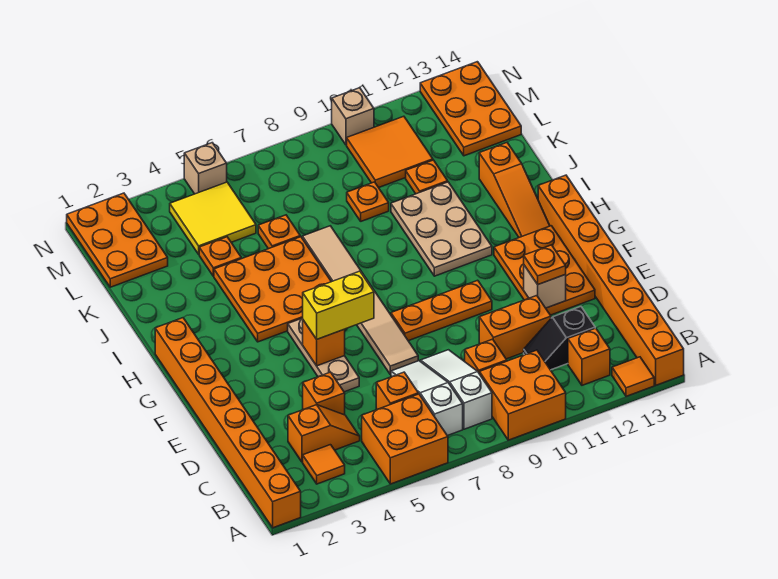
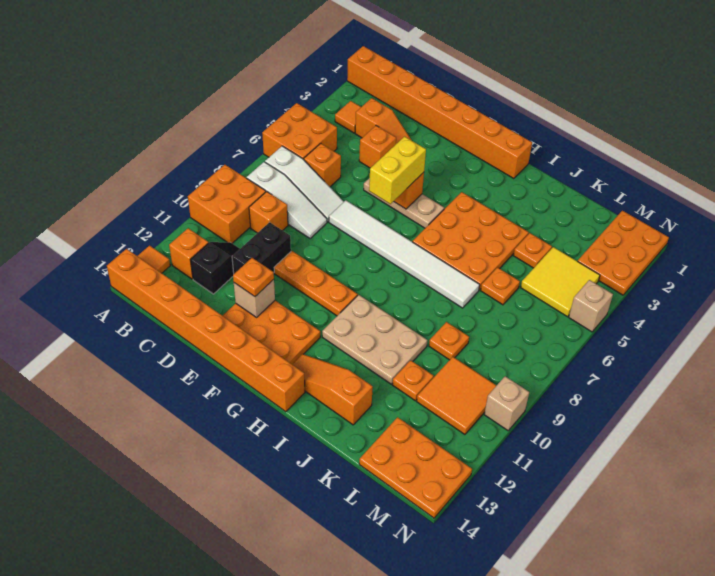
orange slope C3:C4 level 1 top 3 -> orange slope C3:D3 level 1 top C
orange brick D10:D11 level 1 -> black brick D10:D11 level 1
tan tile E7:J7 level 1 -> white tile E7:J7 level 1
orange plate F8:F10 level 1 -> orange plate E10:G10 level 1
orange plate L1:N2 level 1 -> orange plate M1:N3 level 1

